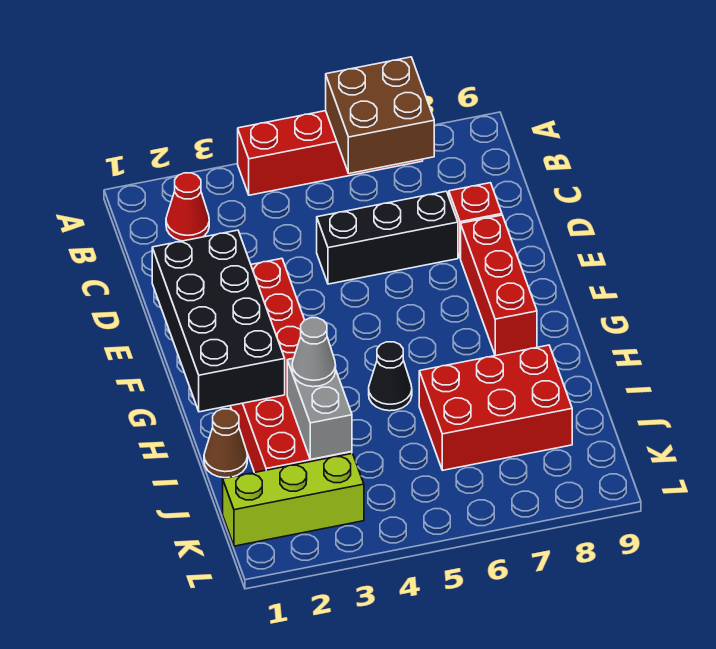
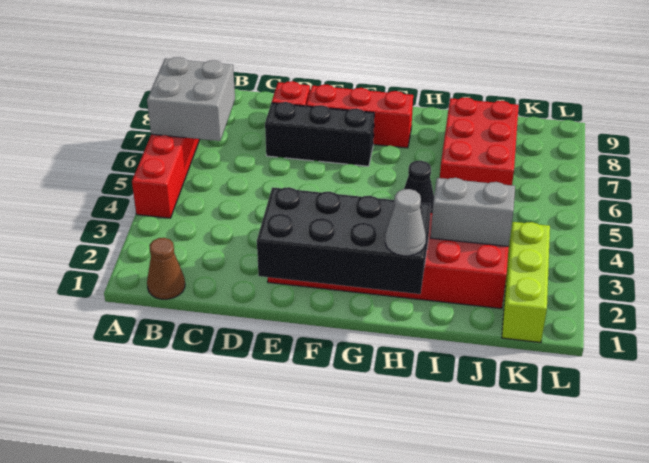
brown brick A6:B7 level 2 -> grey brick A6:B7 level 2
red cone B2 level 1 -> none
black brick D5:D7 level 1 -> black brick D7:F7 level 1
brown cone I1 level 1 -> brown cone B1 level 1
grey cone I3 level 3 -> grey cone H1 level 3

